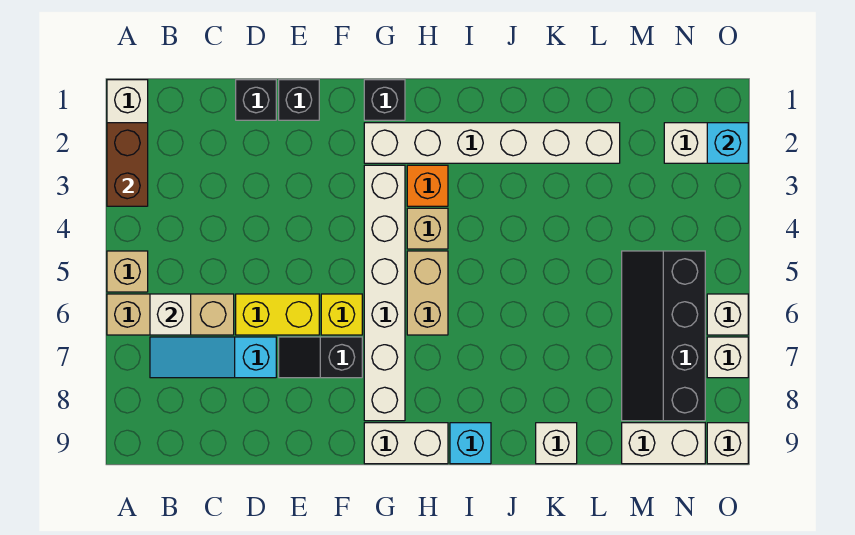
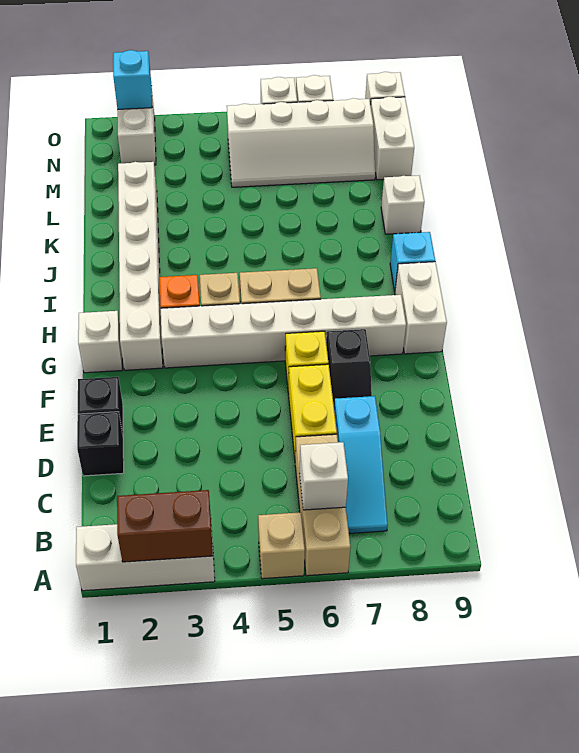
black brick G1 level 1 -> white brick G1 level 1
black slope M5:N8 level 1 top N -> white slope M5:N8 level 1 top N

